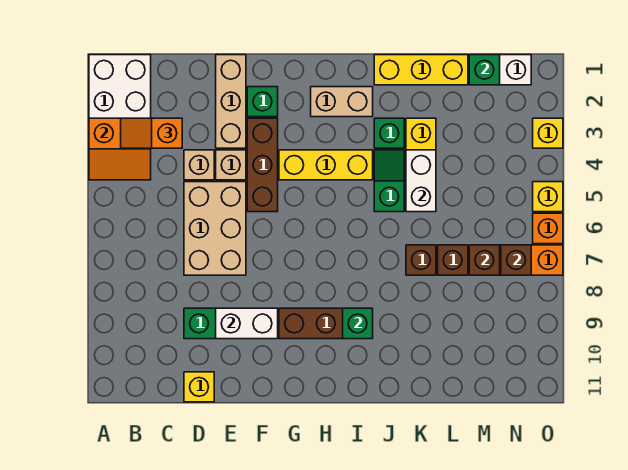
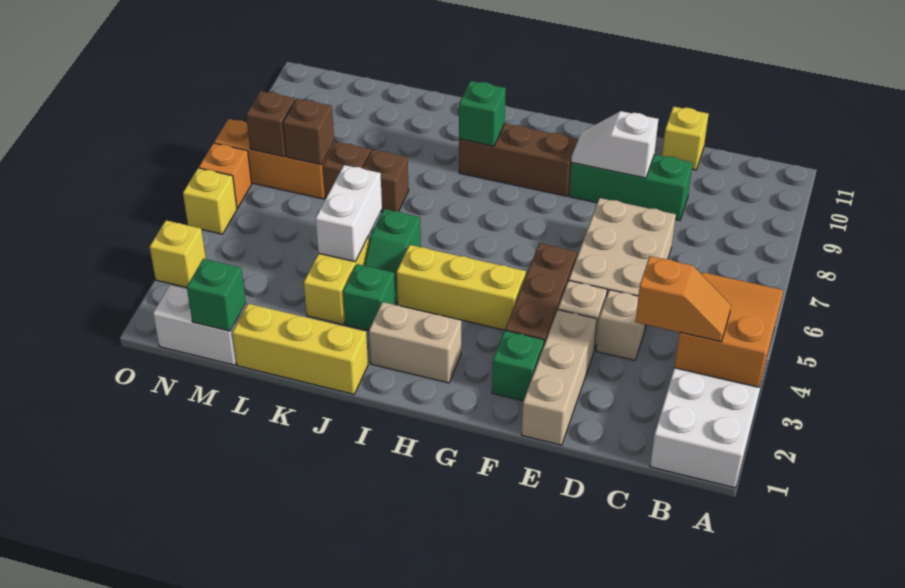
orange slope A3:B4 level 2 top 3 -> orange slope A3:B5 level 2 top 3
white brick E9:F9 level 2 -> white slope E9:F9 level 2 top E

